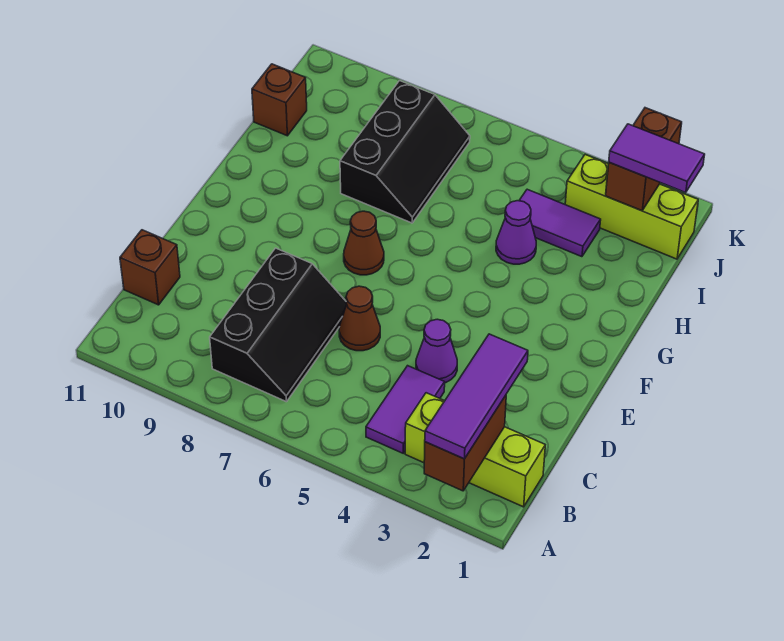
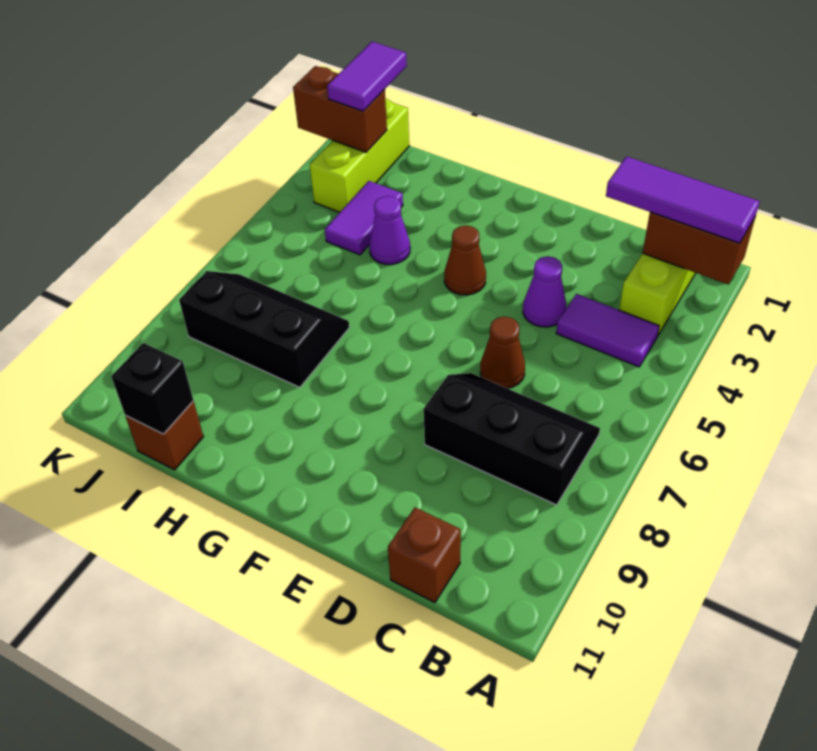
brown cone F7 level 1 -> brown cone F4 level 1
none -> black brick I11 level 2

